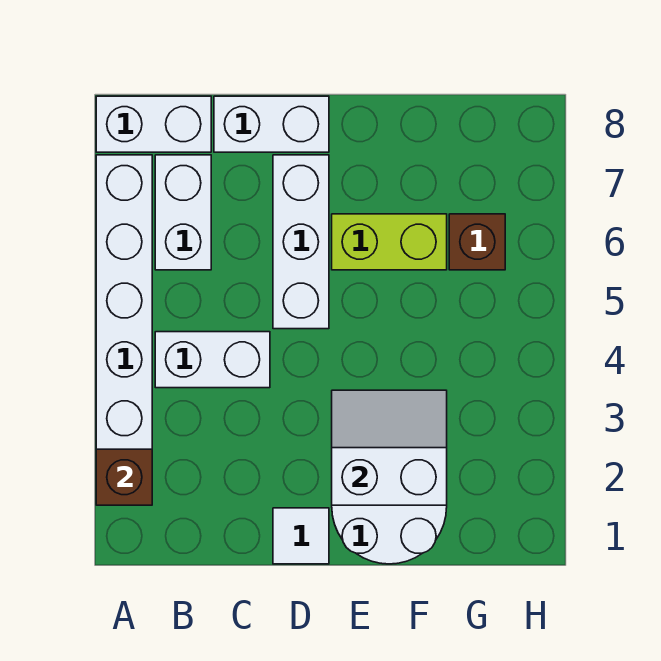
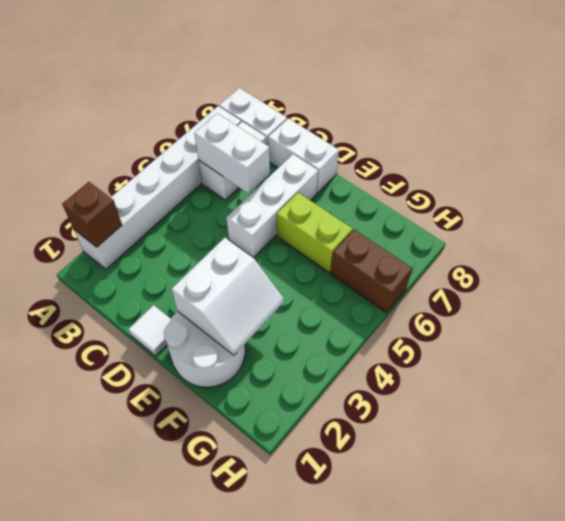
white brick B4:C4 level 1 -> white brick B6:C6 level 2
white slope E2:F3 level 2 top 2 -> white slope E2:F3 level 2 top E
brown brick G6 level 1 -> brown brick G6:H6 level 1

